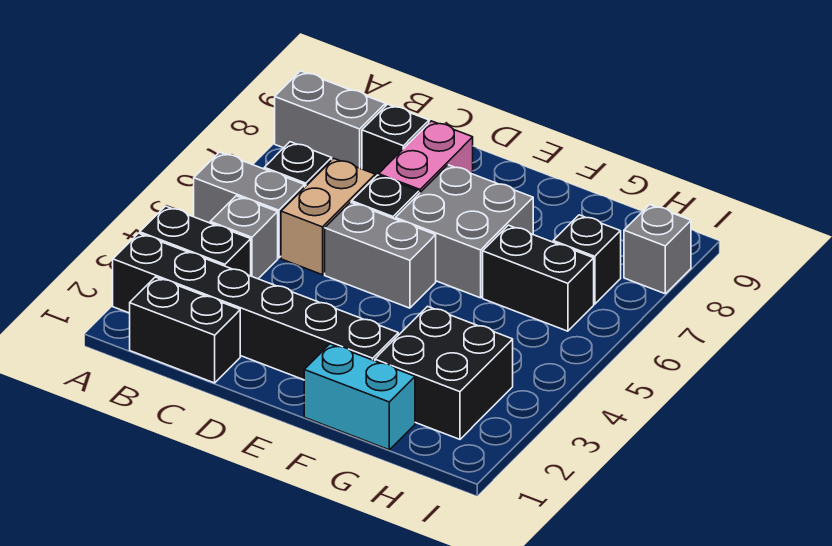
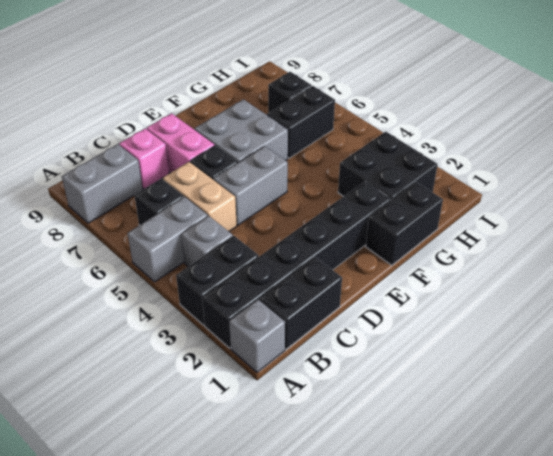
black brick C8 level 1 -> pink brick C8 level 1
cyan brick F1:G1 level 1 -> black brick F1:G1 level 1
grey brick I8 level 1 -> grey brick A1 level 1

